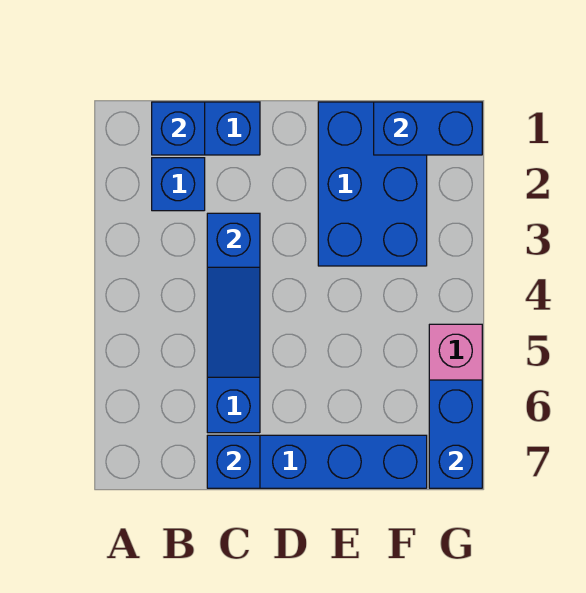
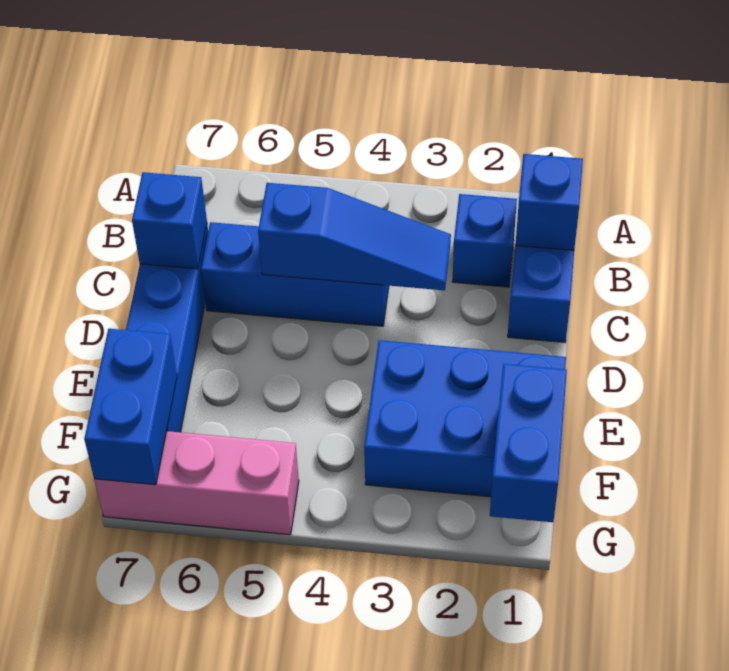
blue slope C3:C5 level 2 top 3 -> blue slope C3:C5 level 2 top 5
blue brick G6:G7 level 2 -> blue brick F7:G7 level 2

